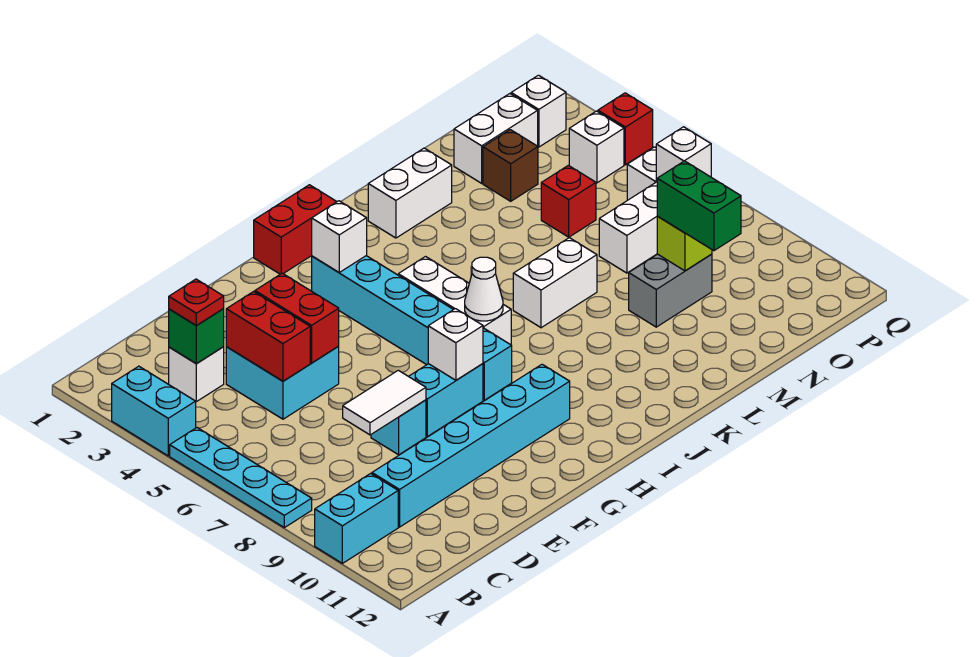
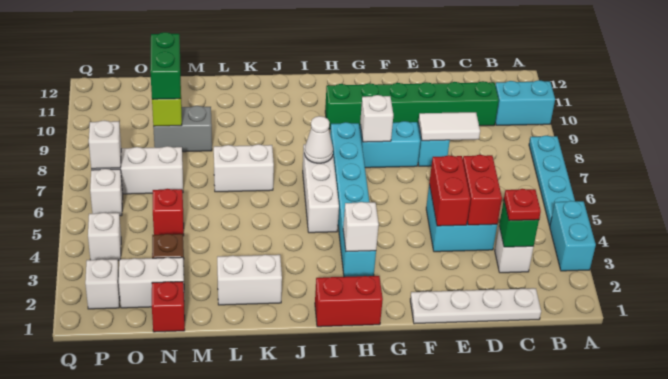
none -> white plate C1:F1 level 1
cyan brick C10:H10 level 1 -> green brick C10:H10 level 1
red brick Q4 level 1 -> red brick N1 level 1

